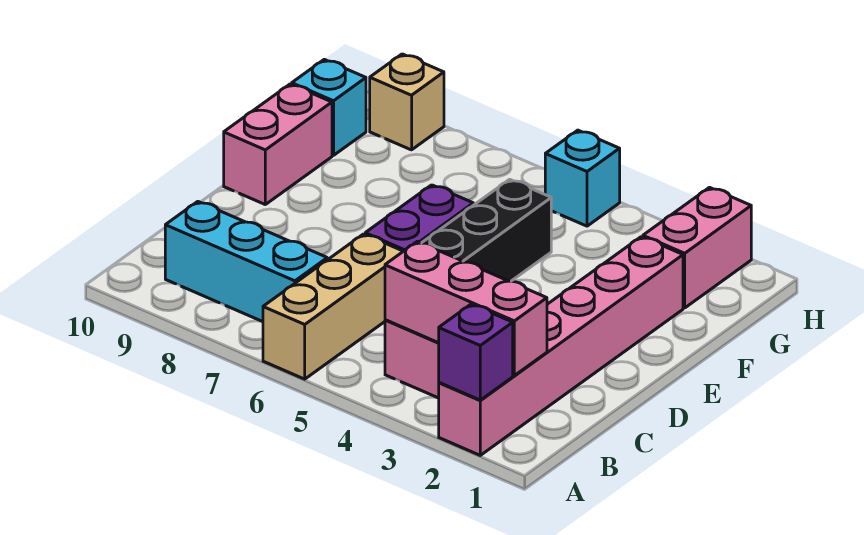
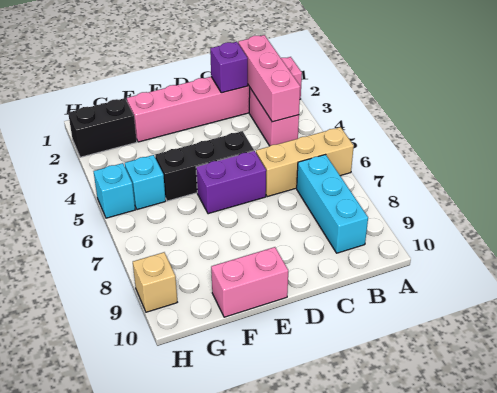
purple brick A2 level 2 -> purple brick C2 level 2
pink brick G2:H2 level 1 -> black brick G2:H2 level 1
cyan brick G10 level 1 -> cyan brick G5 level 1

